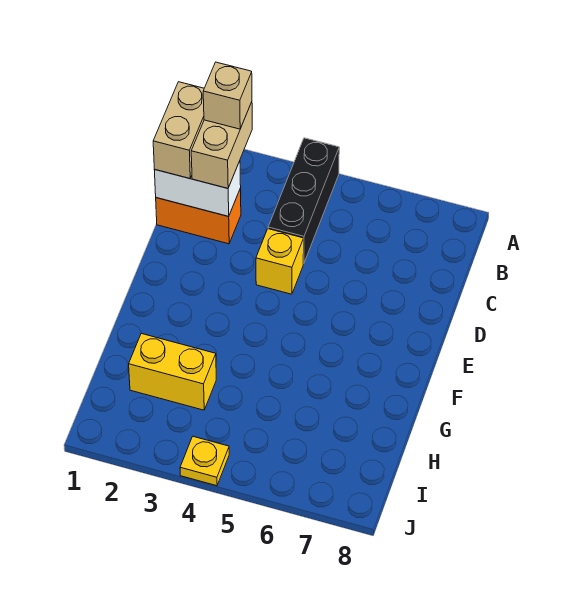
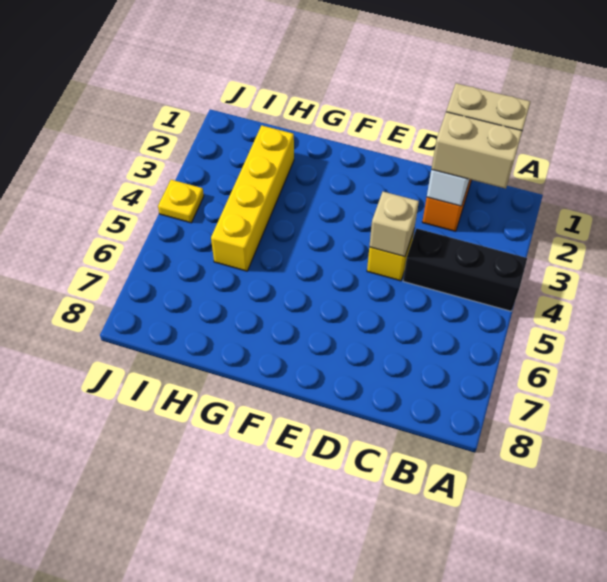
tan brick B2 level 4 -> tan brick D4 level 2
yellow brick H2:H3 level 1 -> yellow brick H2:H5 level 1

